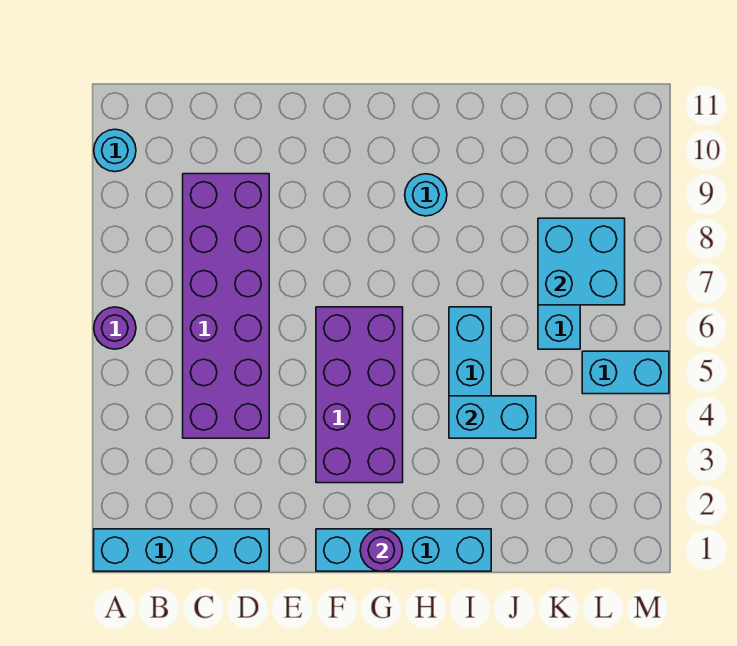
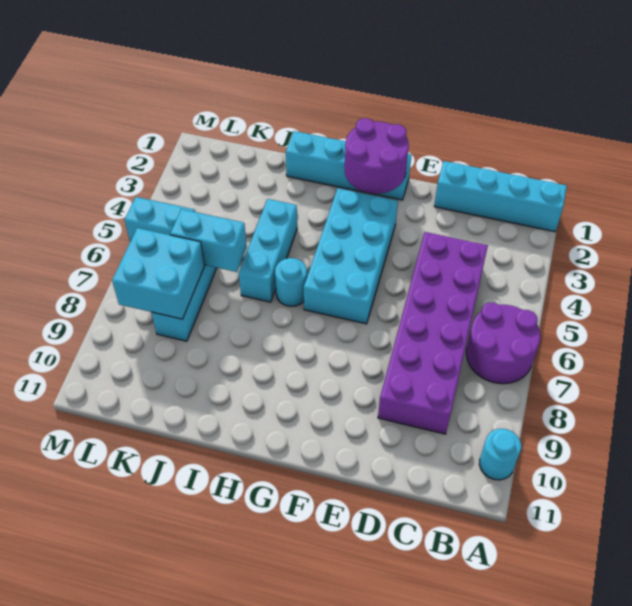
purple round brick A6 level 1 -> purple round brick A6:B7 level 1
purple brick F3:G6 level 1 -> cyan brick F3:G6 level 1
purple round brick G1 level 2 -> purple round brick F1:G2 level 2
cyan round brick H9 level 1 -> cyan round brick H6 level 1
cyan brick I4:J4 level 2 -> cyan brick J6:K6 level 2

